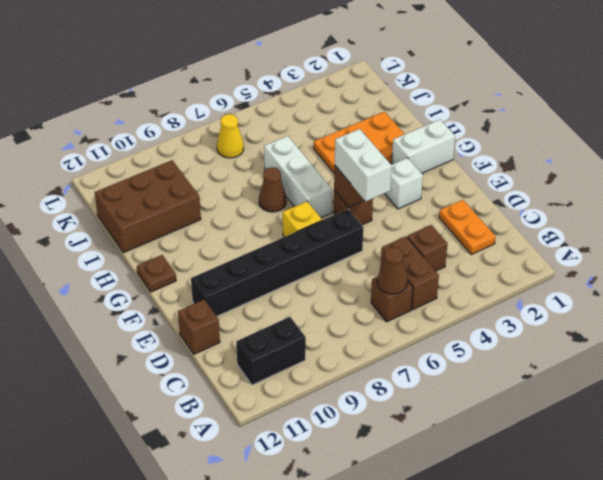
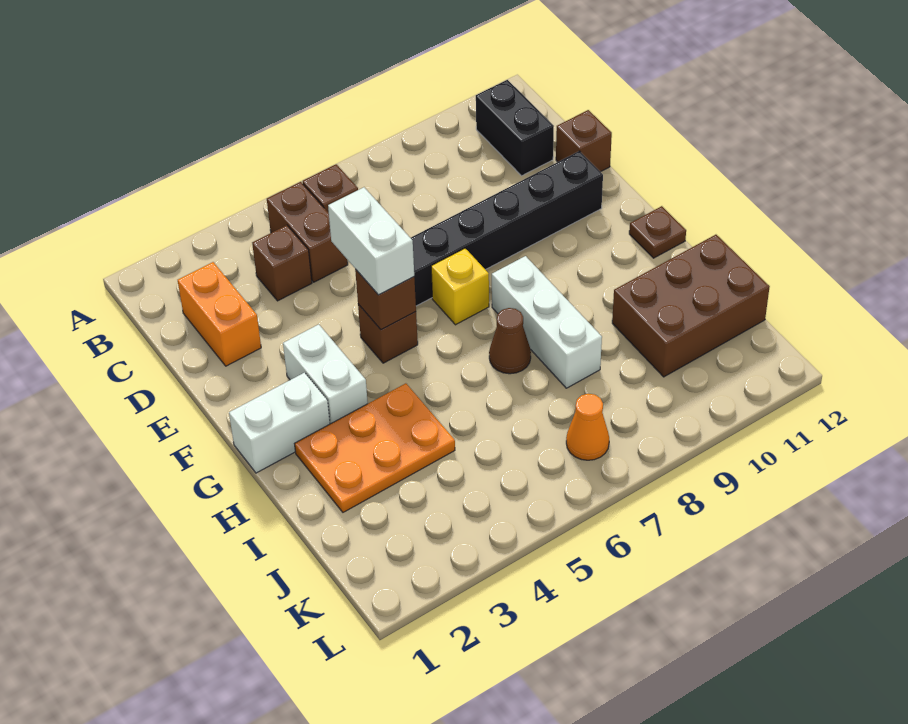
brown cone B6 level 2 -> none
black brick B10:B11 level 1 -> black brick B11:C11 level 1
orange plate C2:D2 level 1 -> orange brick C2:D2 level 1
white brick F3 level 1 -> white brick F3:G3 level 1
white brick G6:I6 level 1 -> white brick G8:I8 level 1
yellow cone K7 level 1 -> orange cone K7 level 1

